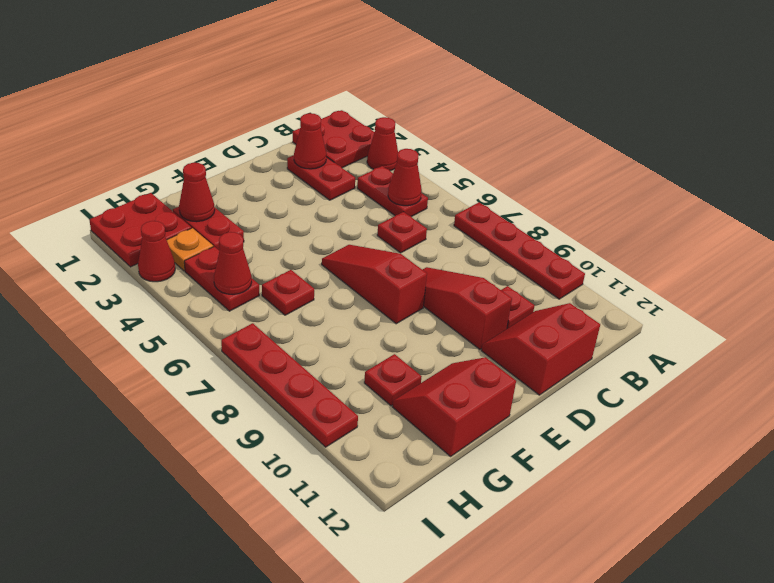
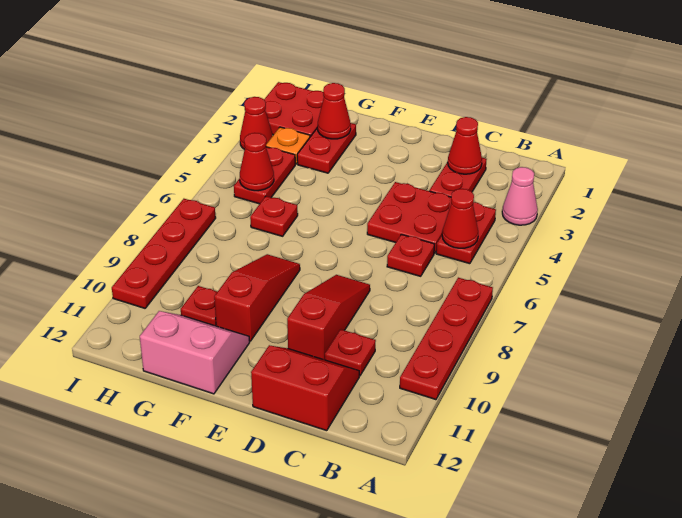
red plate A1:B2 level 1 -> red plate C4:D5 level 1
red cone A3 level 1 -> pink cone A3 level 1
red slope E6:E8 level 1 top 8 -> red slope F8:F10 level 1 top 10
red slope F11:G12 level 1 top 12 -> pink slope F11:G12 level 1 top 12

